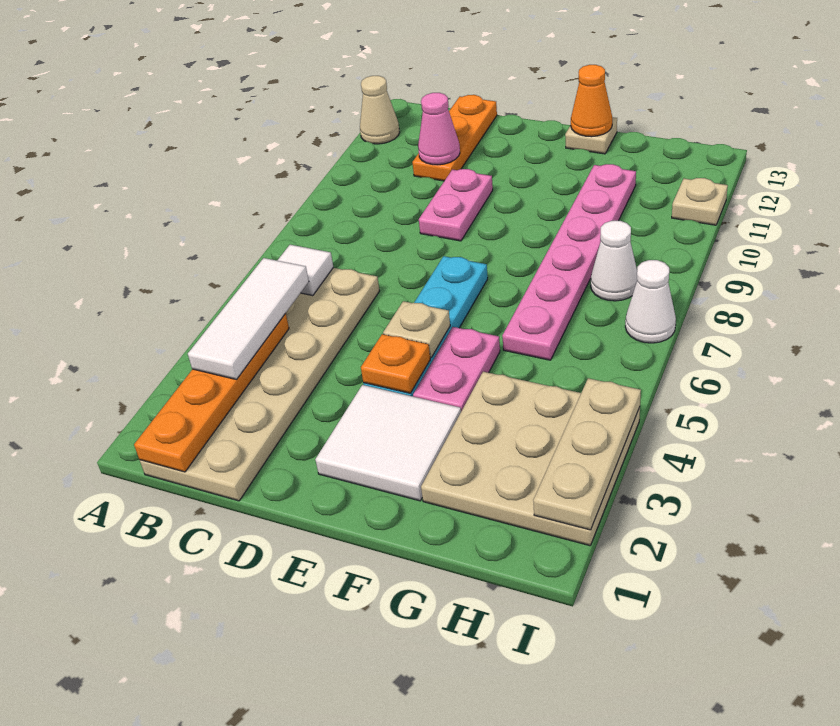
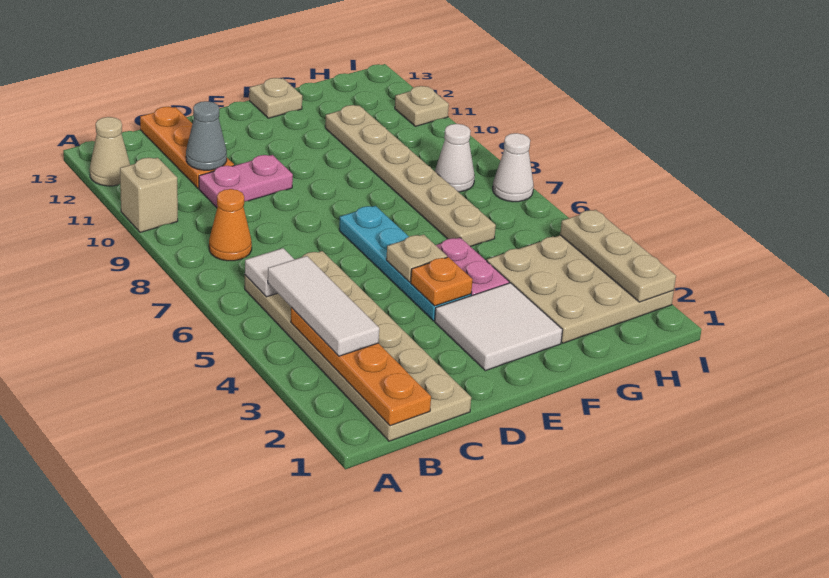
none -> tan brick A10 level 1
pink cone C11 level 2 -> grey cone C11 level 2
pink plate D9:D10 level 1 -> pink plate C10:D10 level 1
orange cone F13 level 2 -> orange cone B8 level 1
pink plate G6:G11 level 1 -> tan plate G6:G11 level 1

